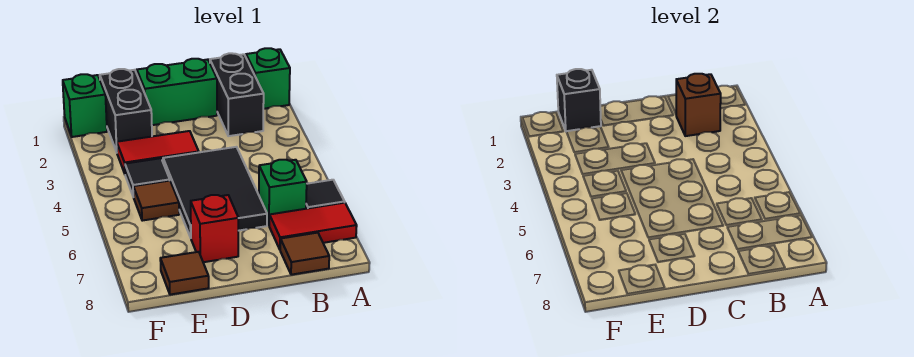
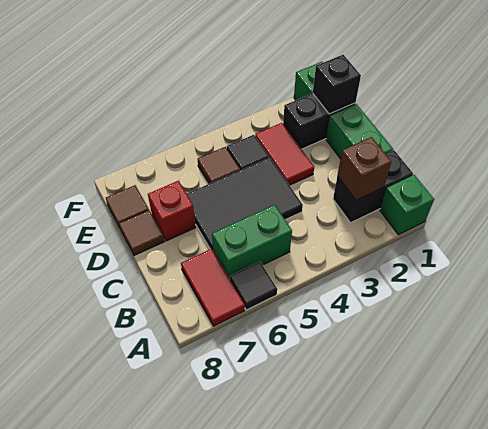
green brick B6 level 1 -> green brick B5:B6 level 1
brown tile B8 level 1 -> brown tile D8 level 1

